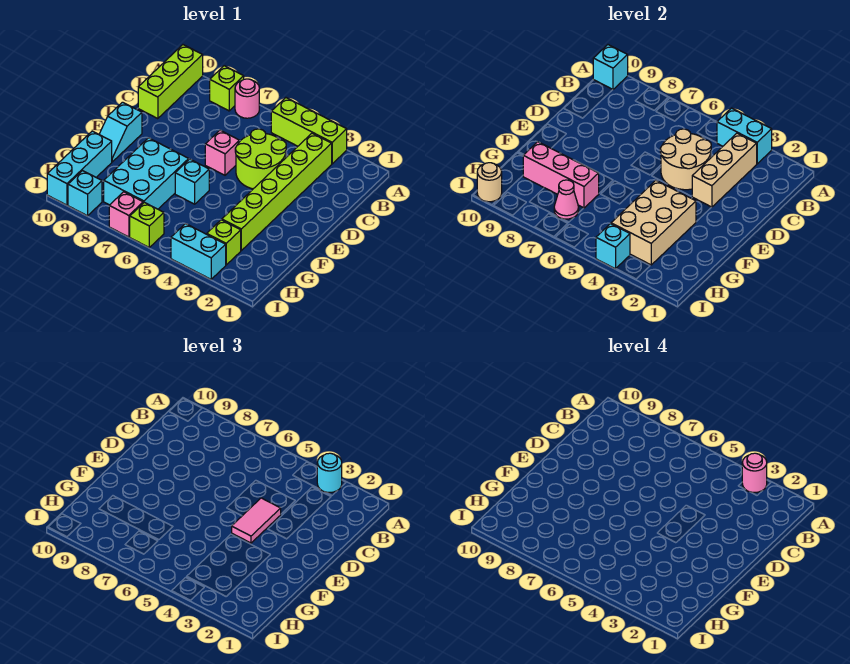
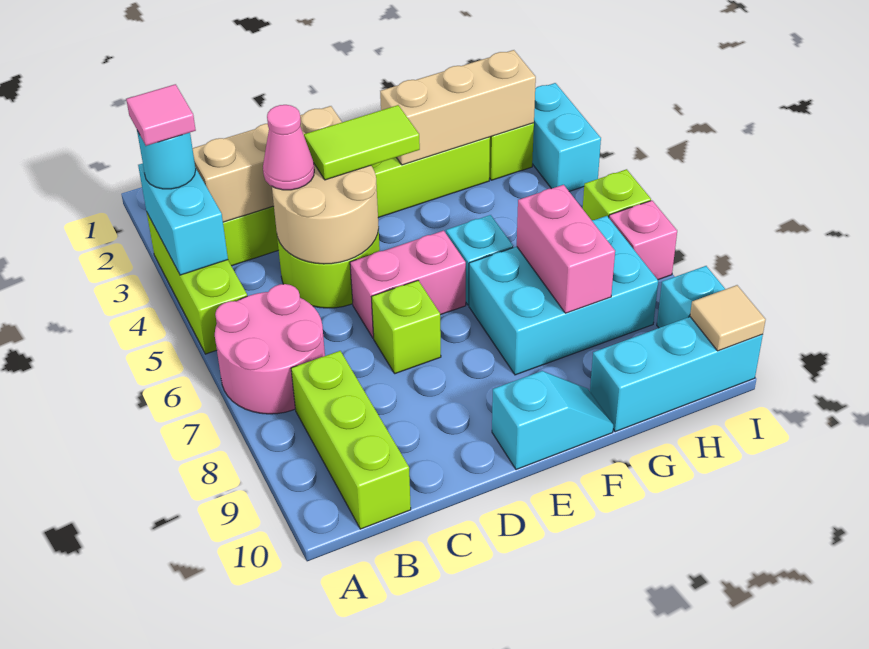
pink round brick A3 level 4 -> pink tile A3 level 4
pink round brick A7 level 1 -> pink round brick A6:B7 level 1
lime brick A8 level 1 -> lime brick D7 level 1
lime brick A10:C10 level 1 -> lime brick B8:B10 level 1
cyan brick A10 level 2 -> none
pink tile D4:E4 level 3 -> lime tile D4:E4 level 3
pink brick D6 level 1 -> pink brick D6:E6 level 1
tan brick F3:H4 level 2 -> tan brick F3:H3 level 2
pink brick G7:G9 level 2 -> pink brick G7:G8 level 2
pink cone H7 level 2 -> pink cone C4 level 3
cyan brick I4 level 2 -> none
tan round brick I10 level 2 -> tan tile I10 level 2

